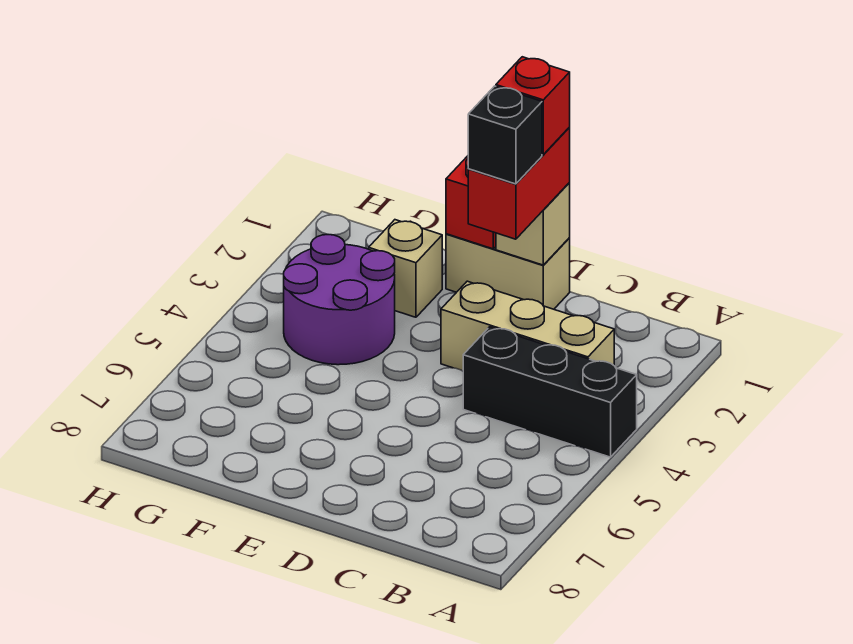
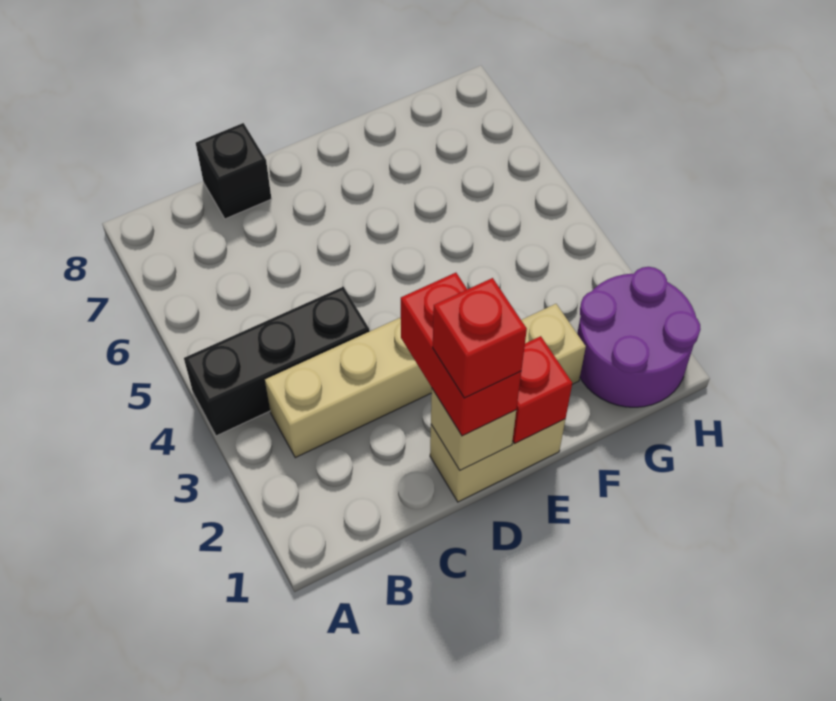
black brick D2 level 4 -> black brick C8 level 1
purple round brick F3:G4 level 1 -> purple round brick G1:H2 level 1

